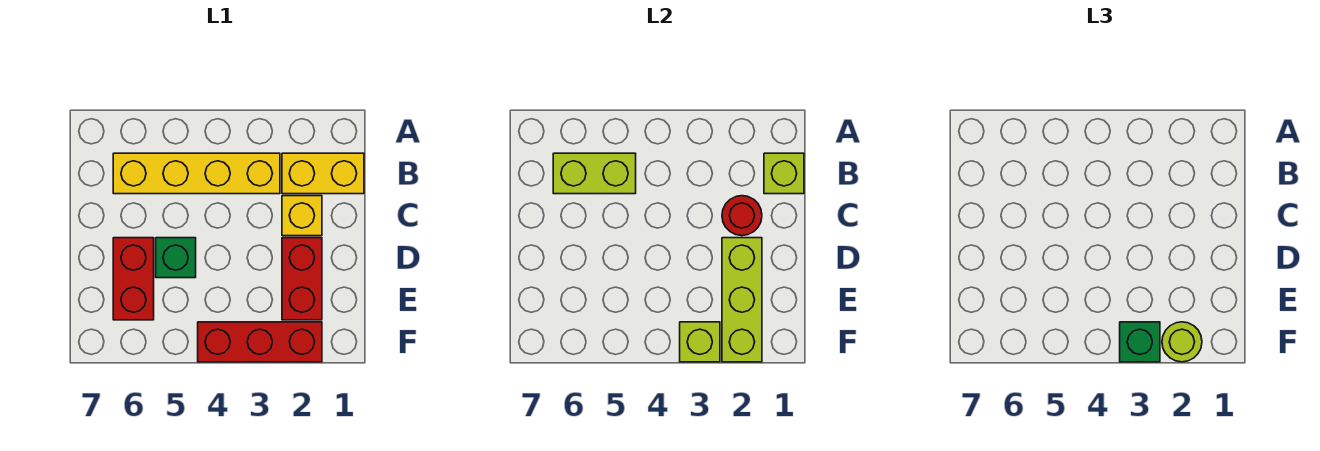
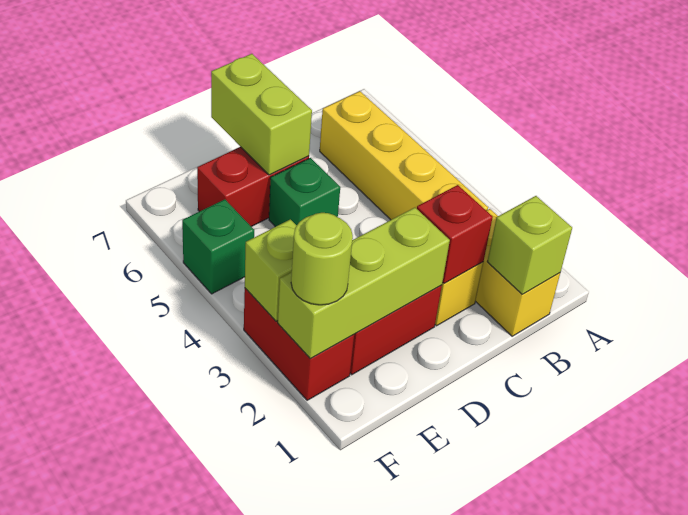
lime brick B5:B6 level 2 -> lime brick D6:D7 level 2
red round brick C2 level 2 -> red brick C2 level 2
red brick F2:F4 level 1 -> red brick F2:F3 level 1
green brick F3 level 3 -> green brick F5 level 1

